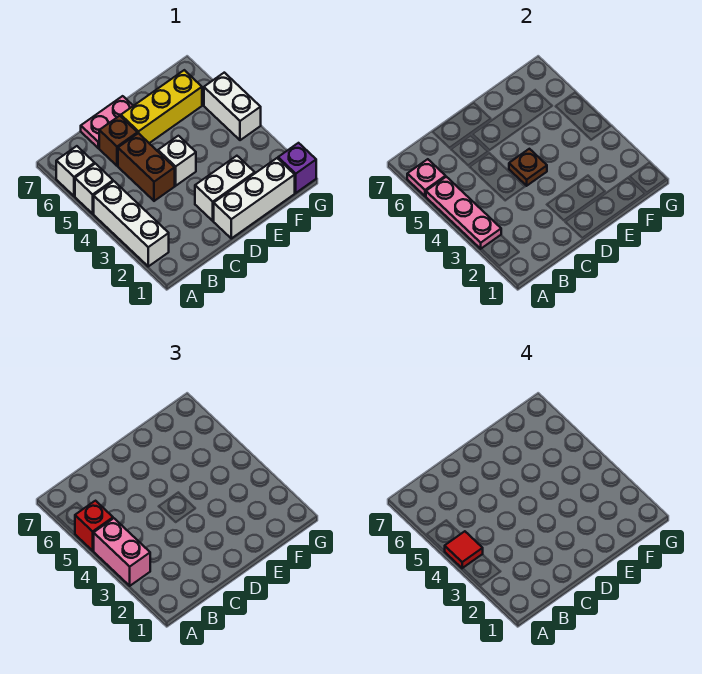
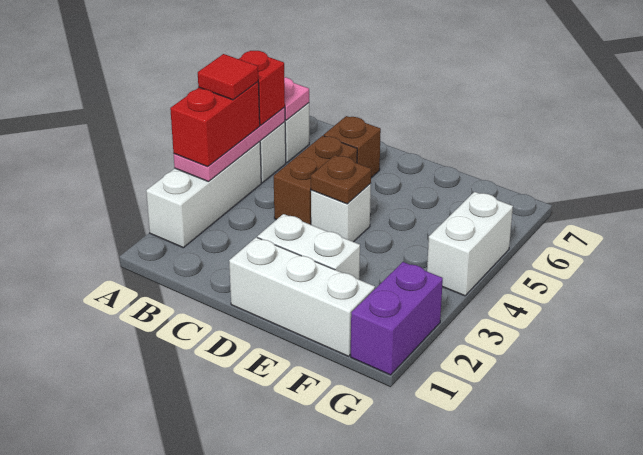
pink brick A3:A4 level 3 -> red brick A3:A4 level 3
pink plate C7:D7 level 1 -> none
yellow brick D6:F6 level 1 -> none
purple brick G1 level 1 -> purple brick G1:G2 level 1

